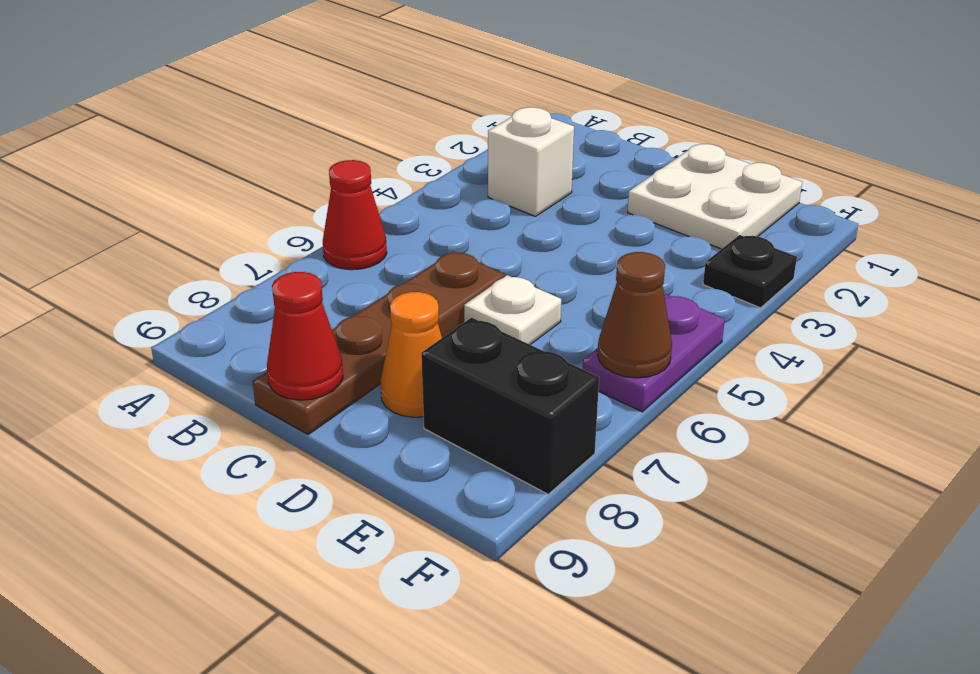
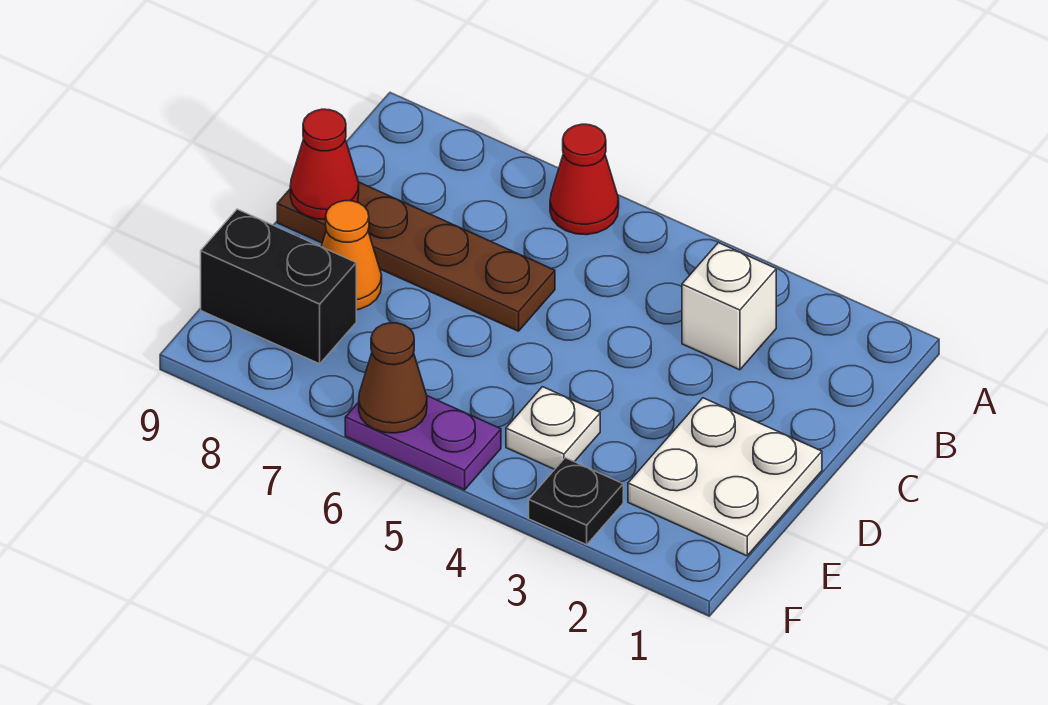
white plate D6 level 1 -> white plate E4 level 1
black brick E8:F8 level 1 -> black brick E8:E9 level 1

